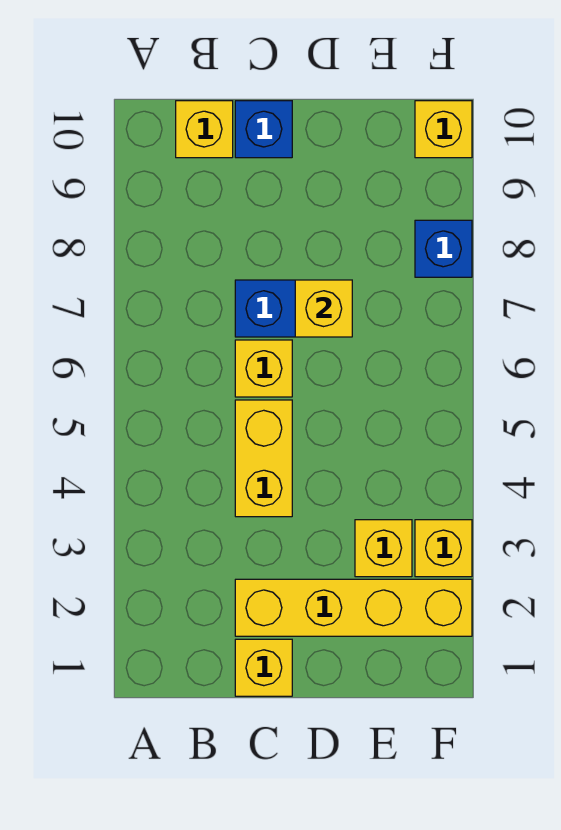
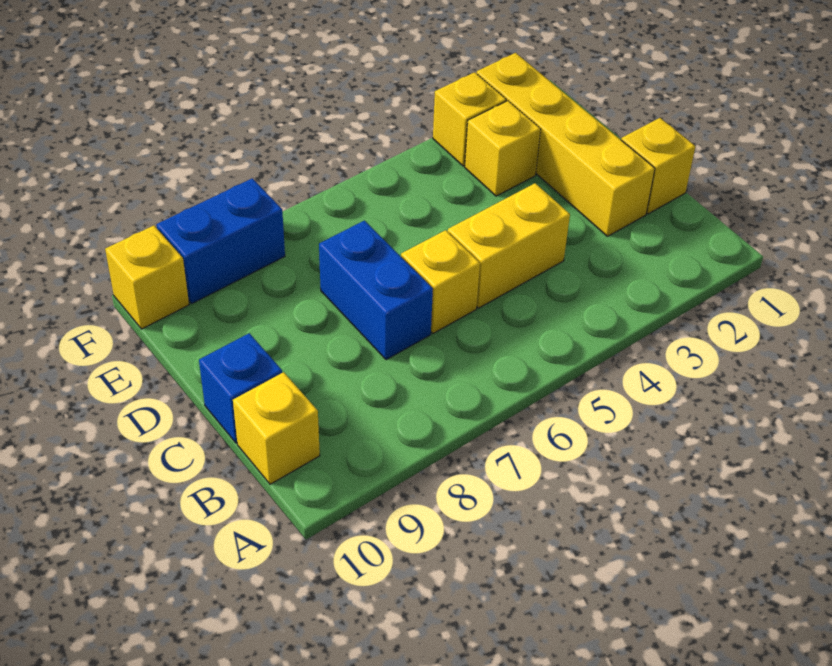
yellow brick D7 level 2 -> none
blue brick F8 level 1 -> blue brick F8:F9 level 1

